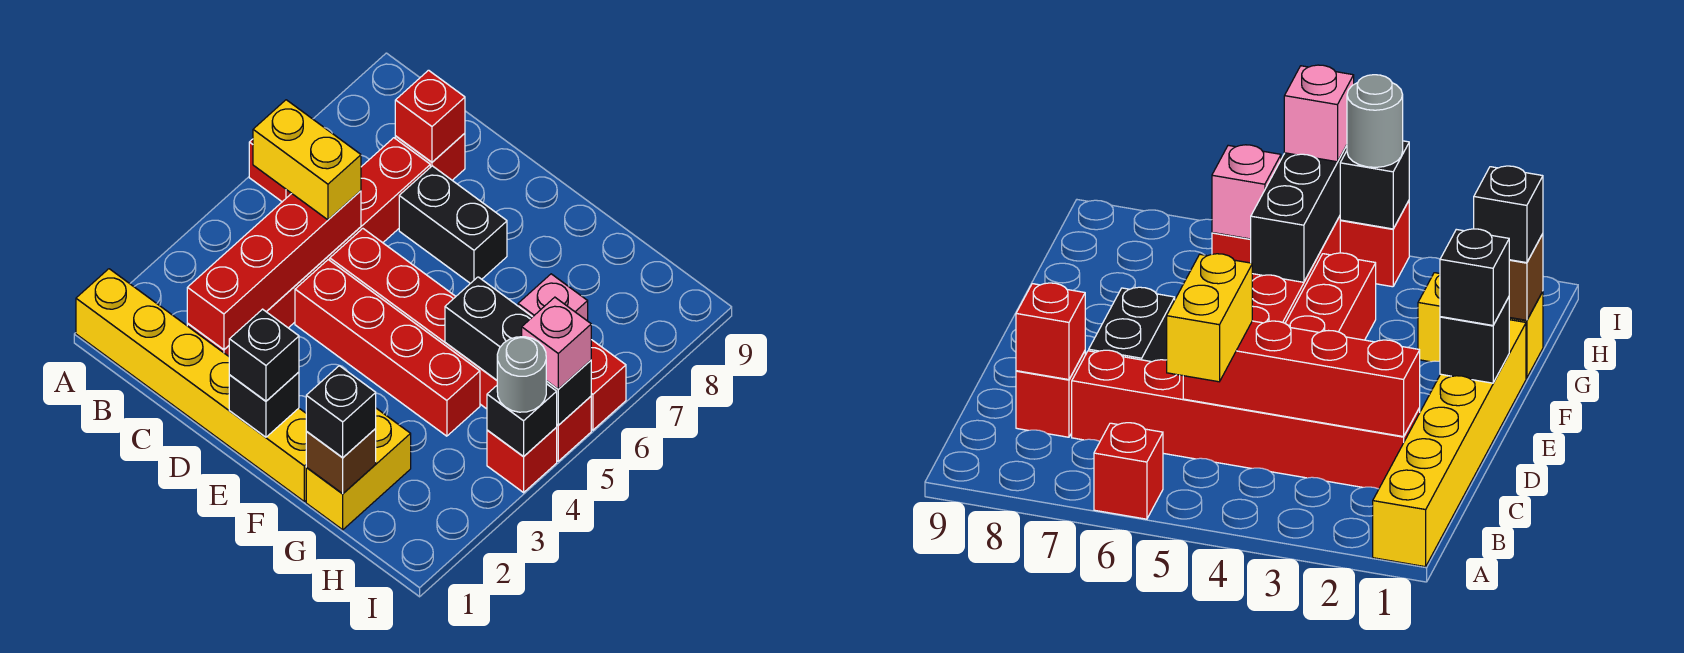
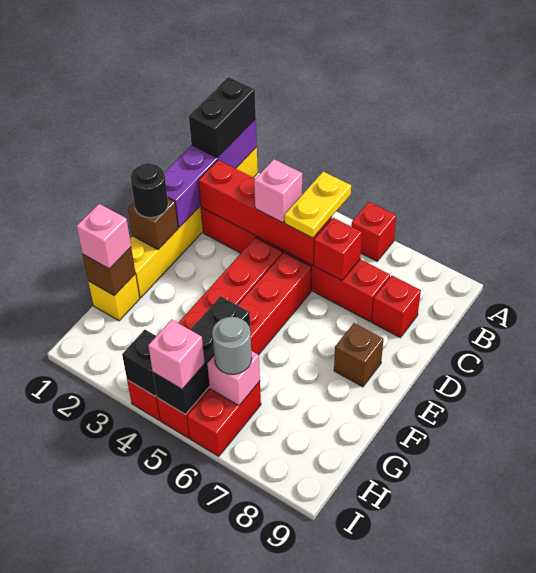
none -> purple brick A1:D1 level 2
yellow brick B5:C5 level 3 -> yellow plate B5:C5 level 3
none -> pink brick C4 level 3
red brick C8 level 2 -> red brick C6 level 2
black brick D7:E7 level 1 -> black brick A1:B1 level 3
black brick E1 level 2 -> brown brick E1 level 2
black brick E1 level 3 -> black round brick E1 level 3
none -> brown brick E8 level 1
yellow brick G1:G2 level 1 -> yellow brick G1 level 1
black brick G1 level 3 -> pink brick G1 level 3
grey round brick I4 level 3 -> grey round brick H6 level 3

